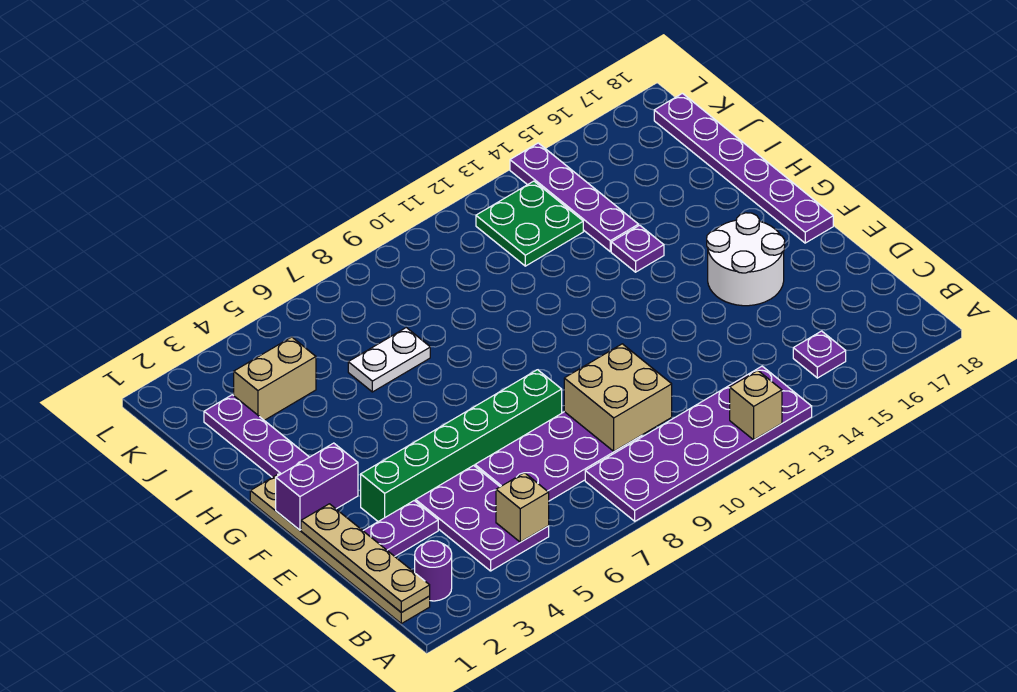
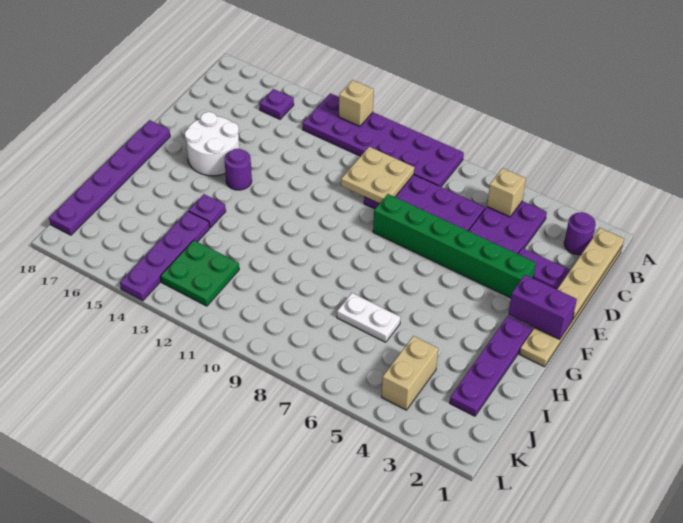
tan brick C9:D10 level 2 -> tan plate C9:D10 level 2
none -> purple round brick F14 level 1
tan brick J3:J4 level 1 -> tan brick J4:K4 level 1

